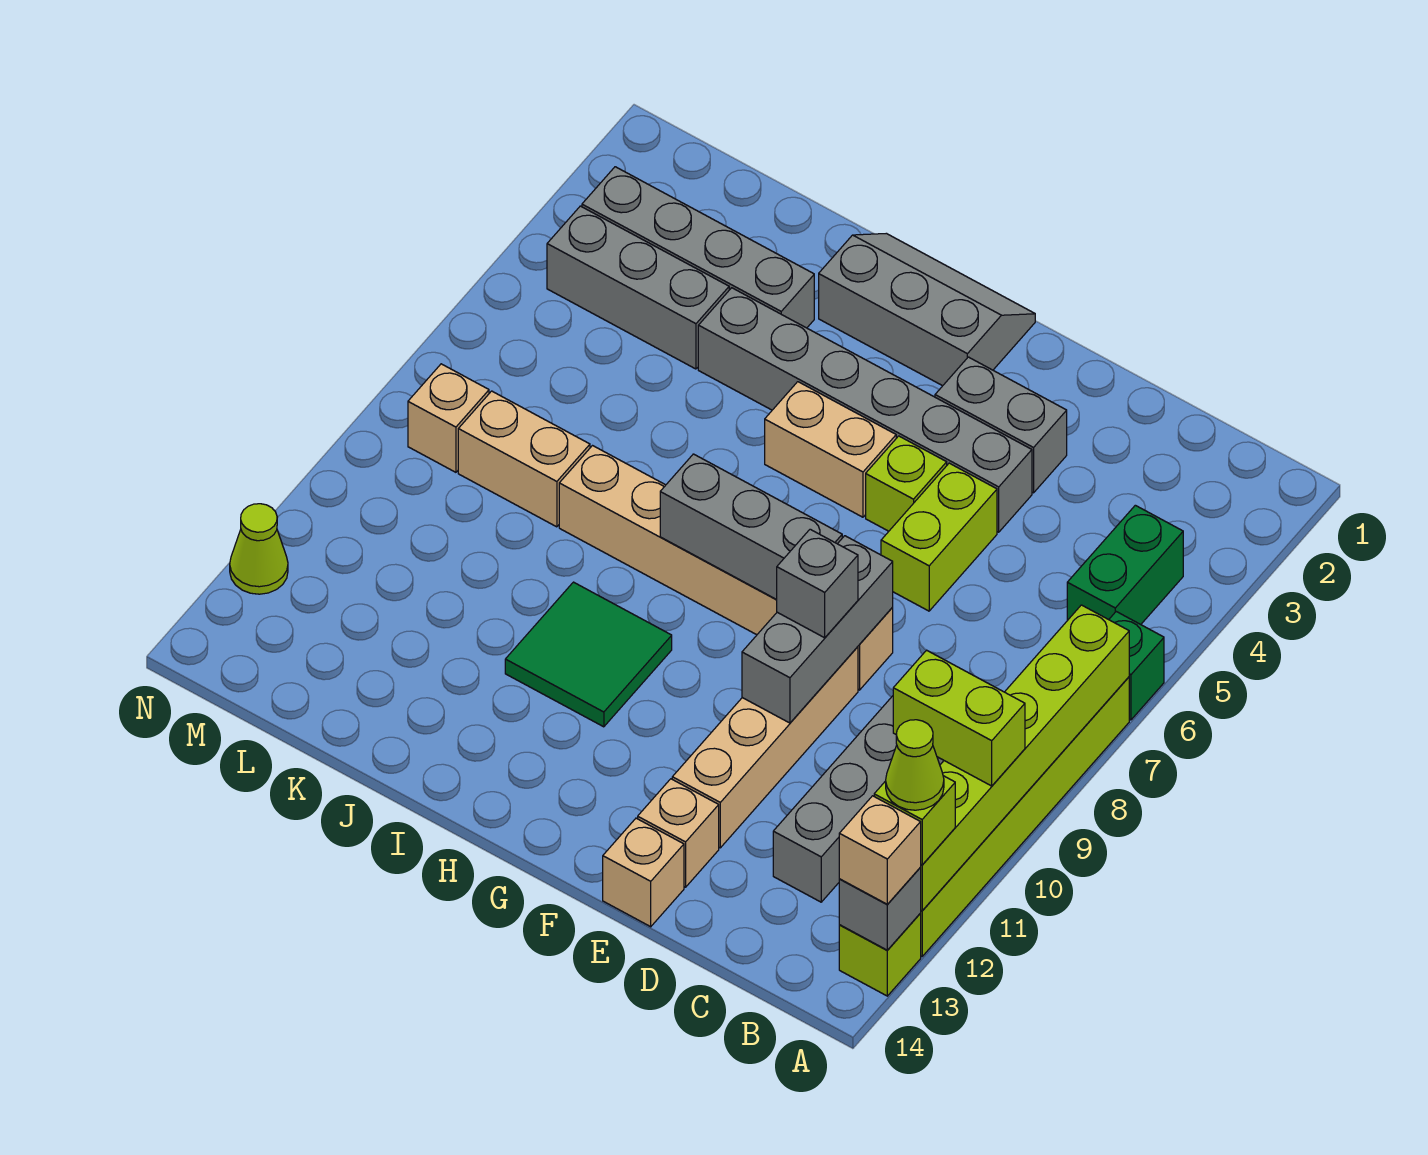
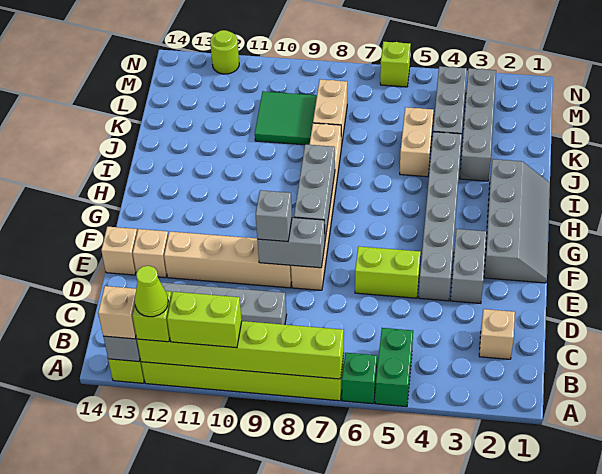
lime brick A10:B10 level 3 -> lime brick A10:A11 level 3
green brick B4:B5 level 1 -> green brick A5:B5 level 1
grey brick E8:E10 level 2 -> grey brick E8:E9 level 2
lime brick F5 level 1 -> lime brick N6 level 1
grey slope G1:I2 level 1 top 2 -> grey slope F1:I2 level 1 top 2
tan brick G5:H5 level 1 -> tan brick J5:K5 level 1
green tile H10:I11 level 1 -> green tile K9:L10 level 1
tan brick M8 level 1 -> tan brick C2 level 1
lime cone N12 level 1 -> lime round brick N12 level 1

